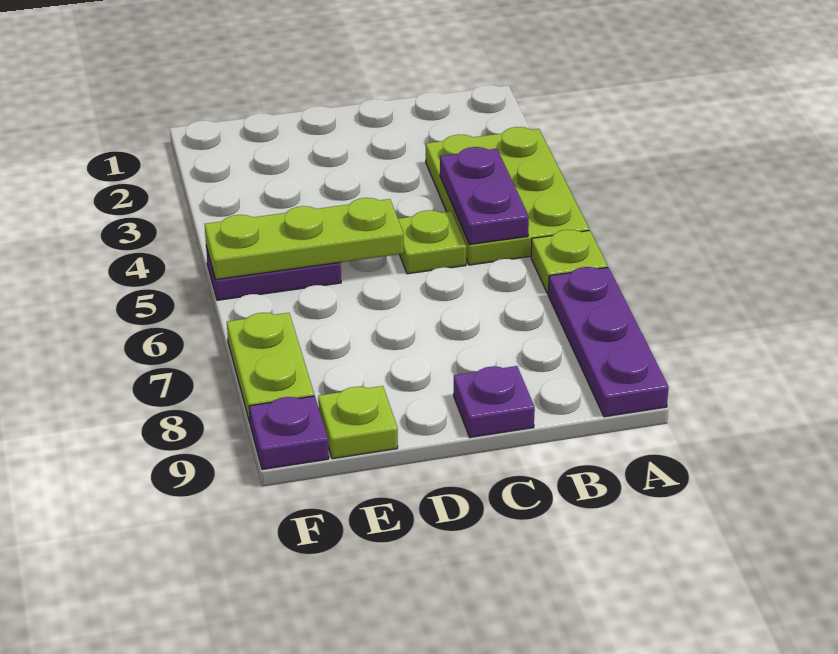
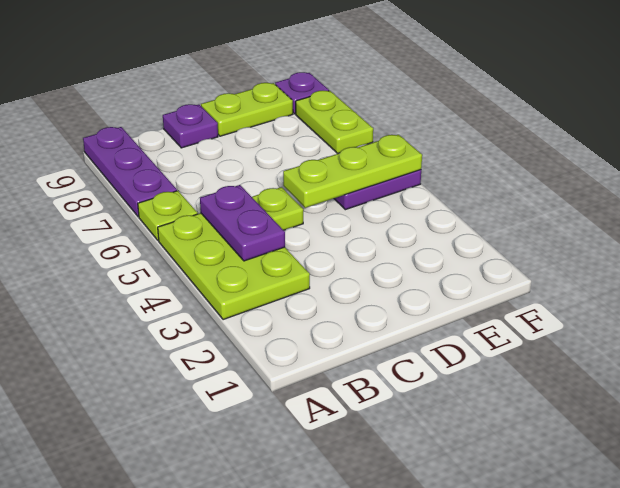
lime plate E9 level 1 -> lime plate D9:E9 level 1

